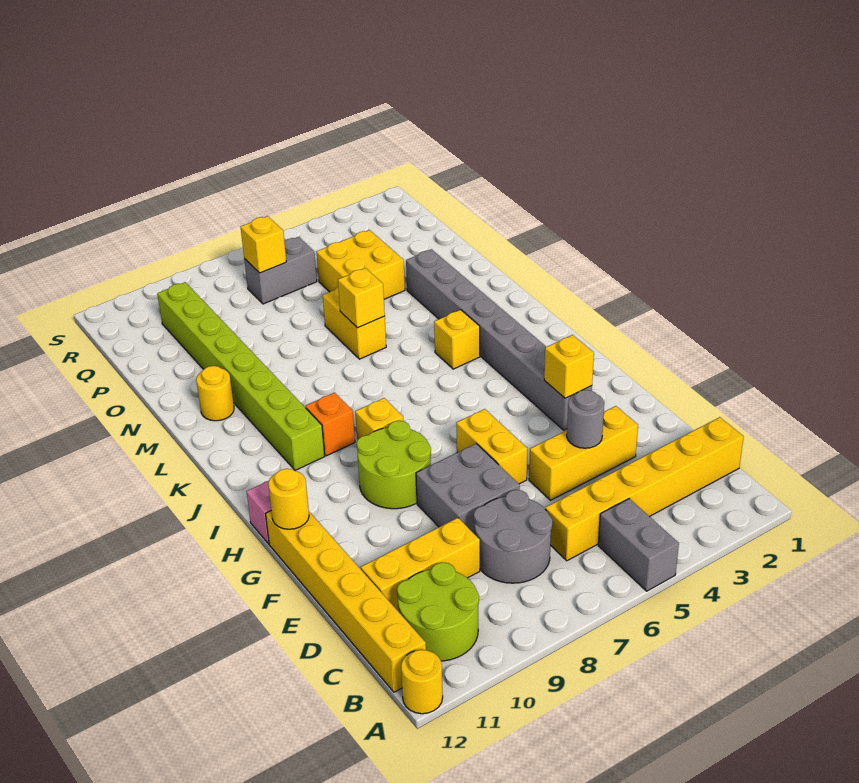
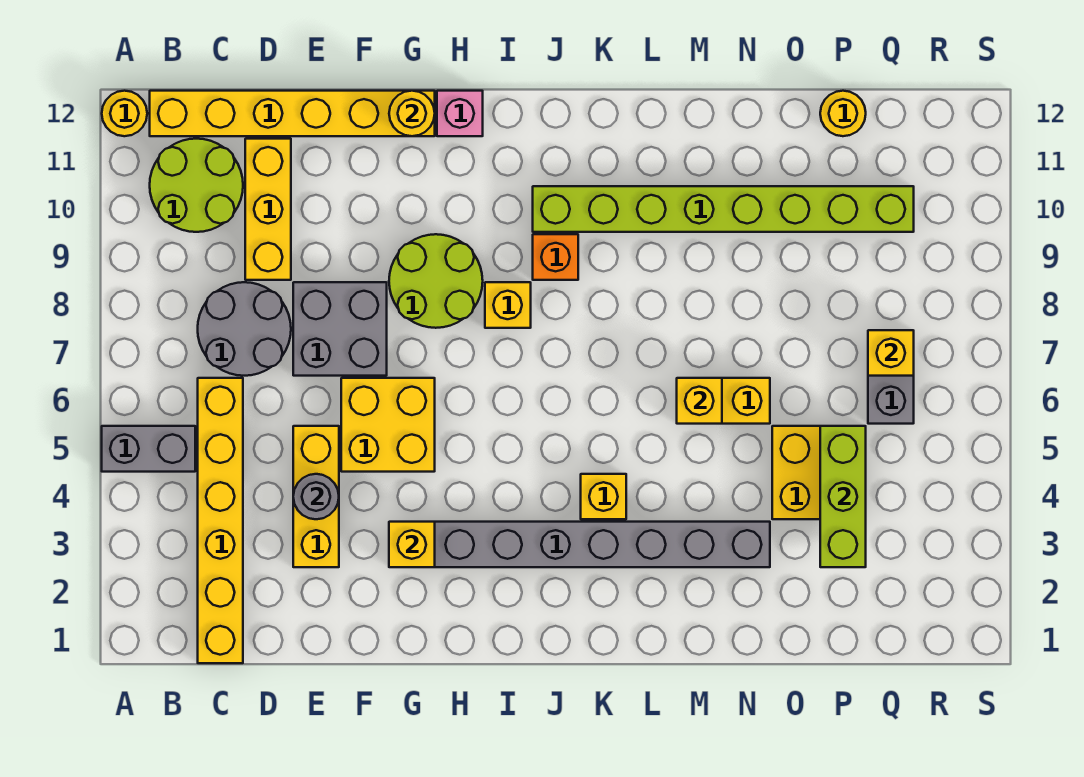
yellow brick F6:G6 level 1 -> yellow brick F5:G6 level 1
yellow round brick M11 level 1 -> yellow round brick P12 level 1
none -> lime brick P3:P5 level 2

